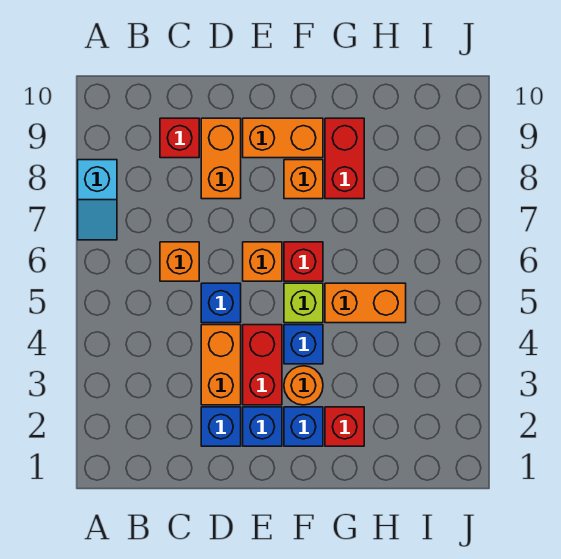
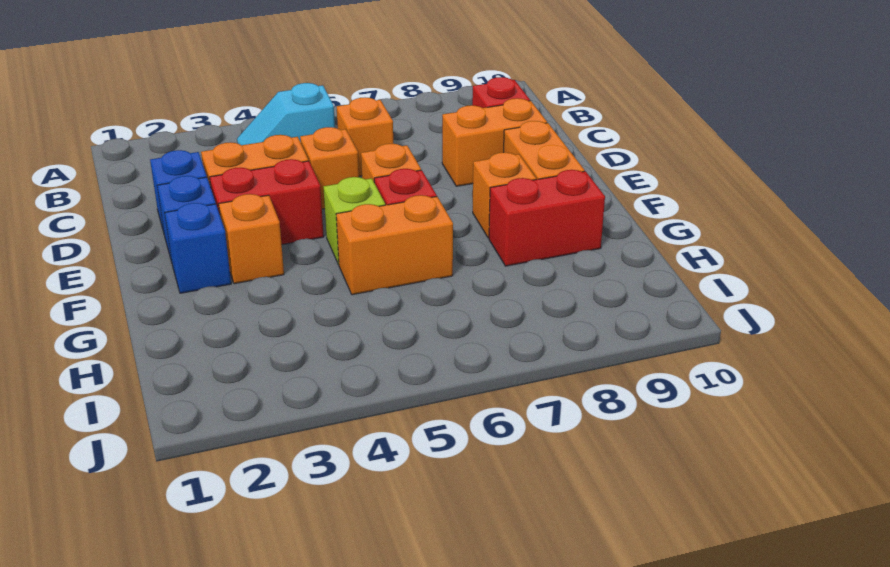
cyan slope A7:A8 level 1 top 8 -> cyan slope B4:B5 level 1 top 5
blue brick D5 level 1 -> orange brick D5 level 1
orange round brick F3 level 1 -> orange brick F3 level 1
blue brick F4 level 1 -> none
red brick G2 level 1 -> none
orange brick G5:H5 level 1 -> orange brick G5:G6 level 1

